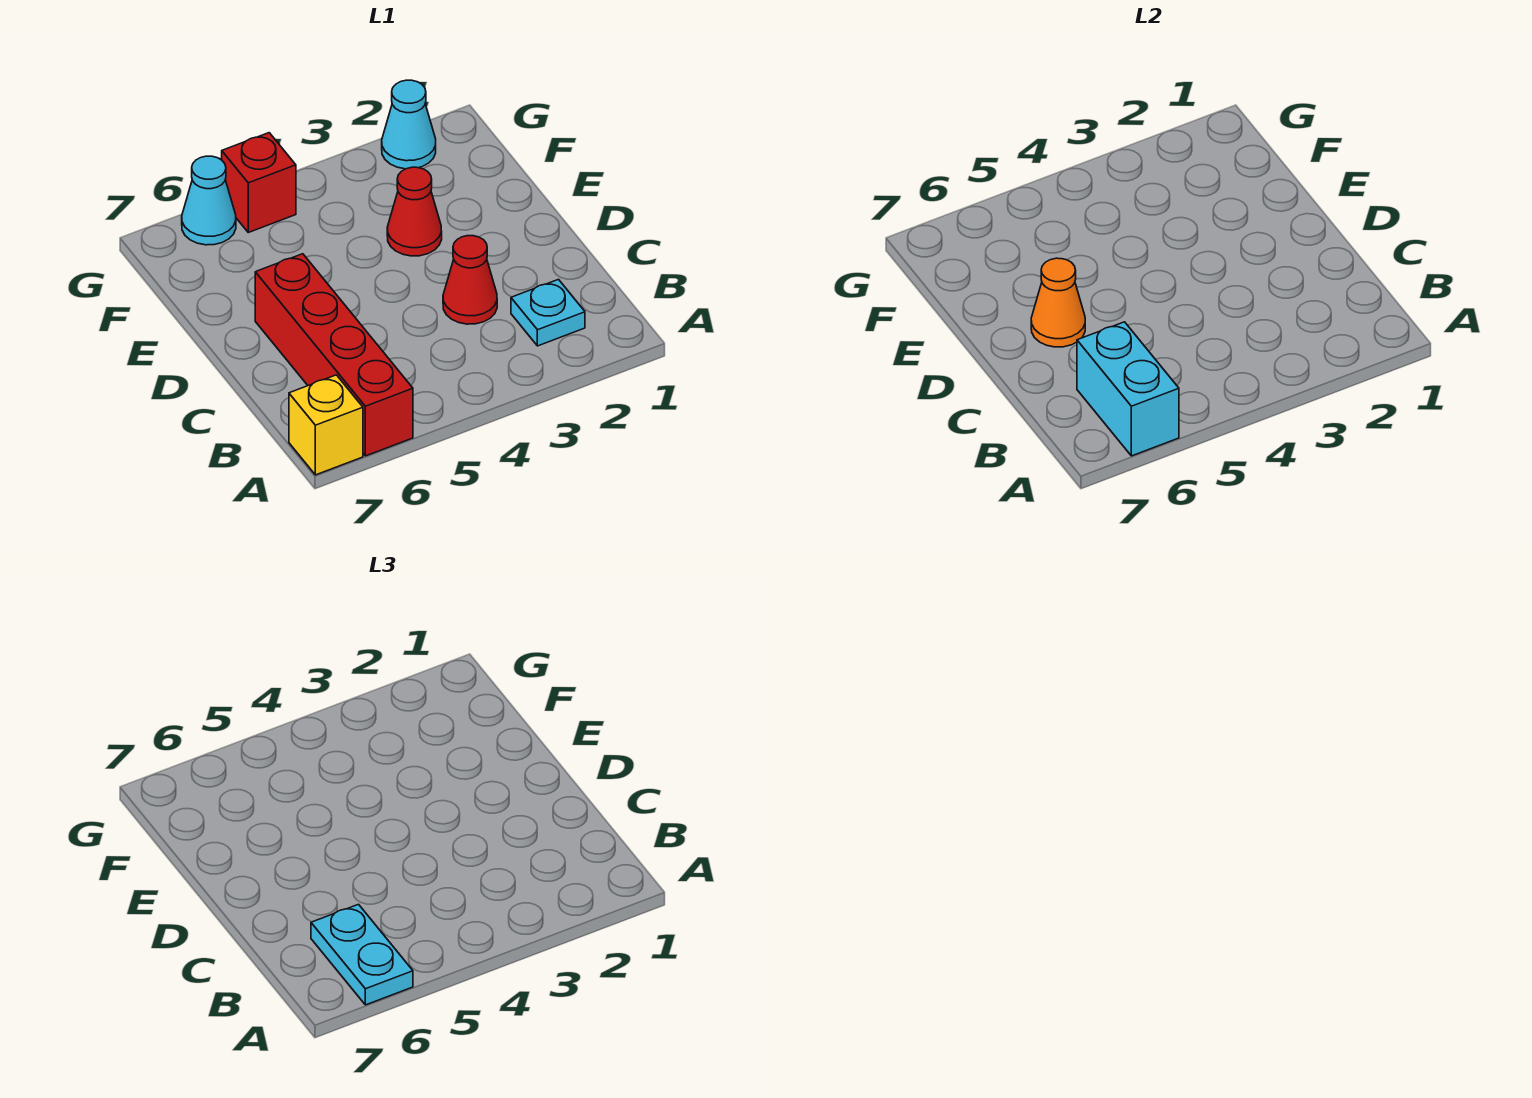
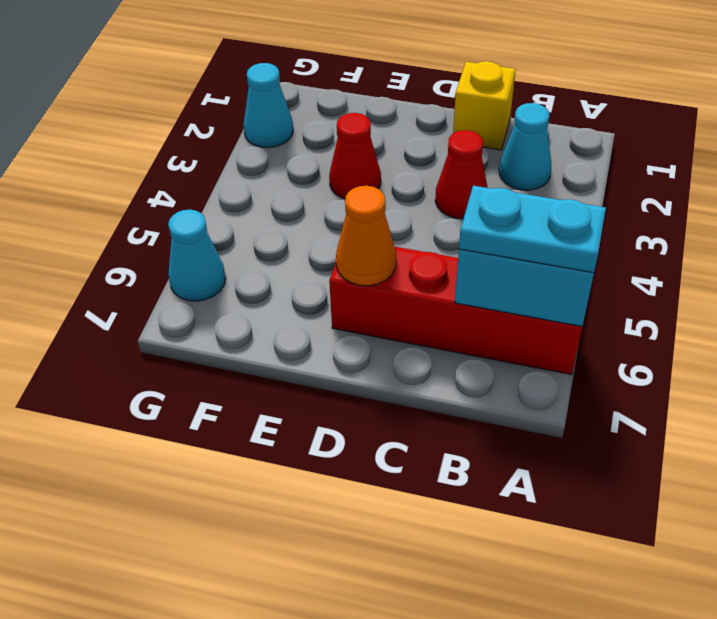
yellow brick A7 level 1 -> yellow brick C1 level 1
cyan plate B2 level 1 -> cyan cone B2 level 1
red brick G5 level 1 -> none

